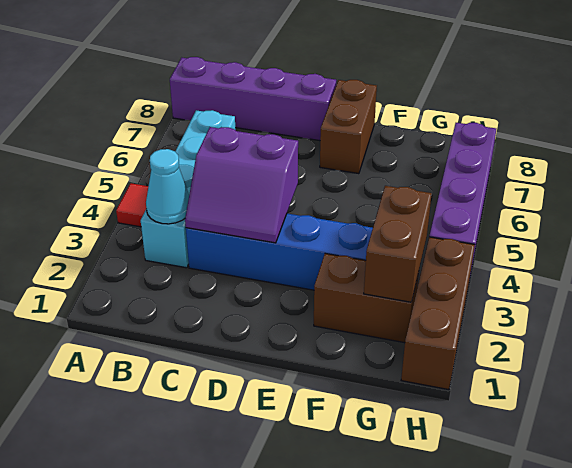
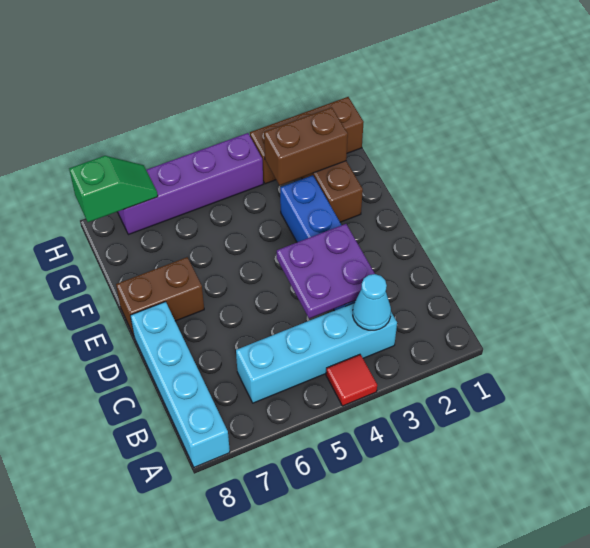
purple brick A8:D8 level 1 -> cyan brick A8:D8 level 1
purple slope C3:D4 level 2 top 4 -> purple plate C3:D4 level 2
none -> green slope H7:H8 level 2 top 8

